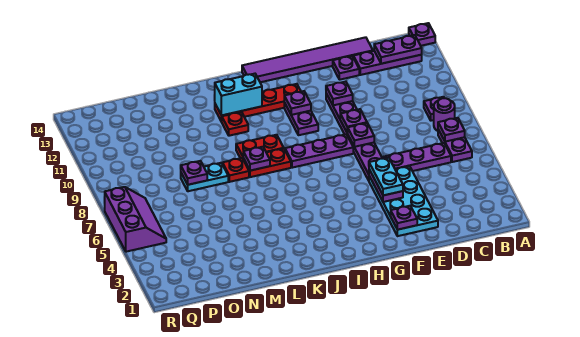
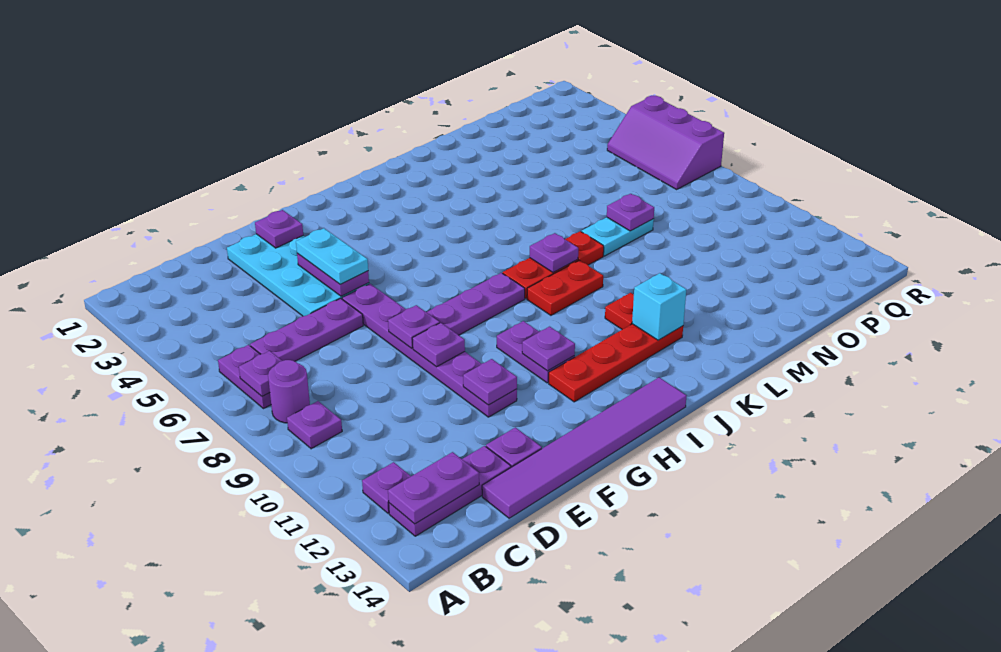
purple plate A14 level 1 -> purple plate B12 level 1
cyan brick J12:K12 level 2 -> cyan brick K12 level 2

